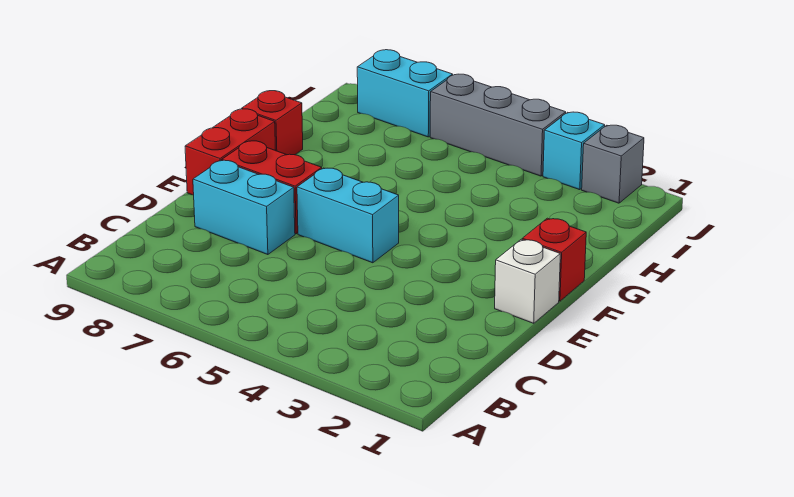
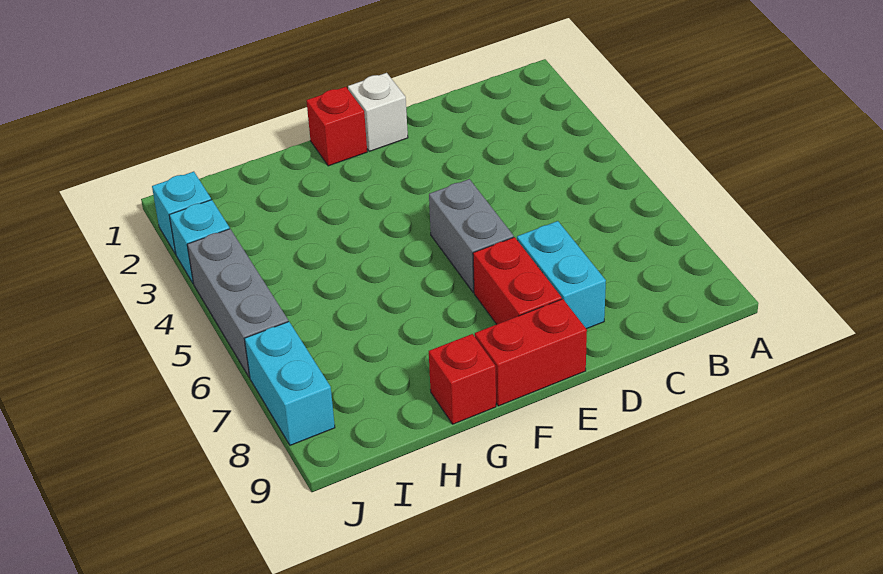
cyan brick E5:E6 level 1 -> grey brick E5:E6 level 1
grey brick J2 level 1 -> cyan brick J2 level 1

